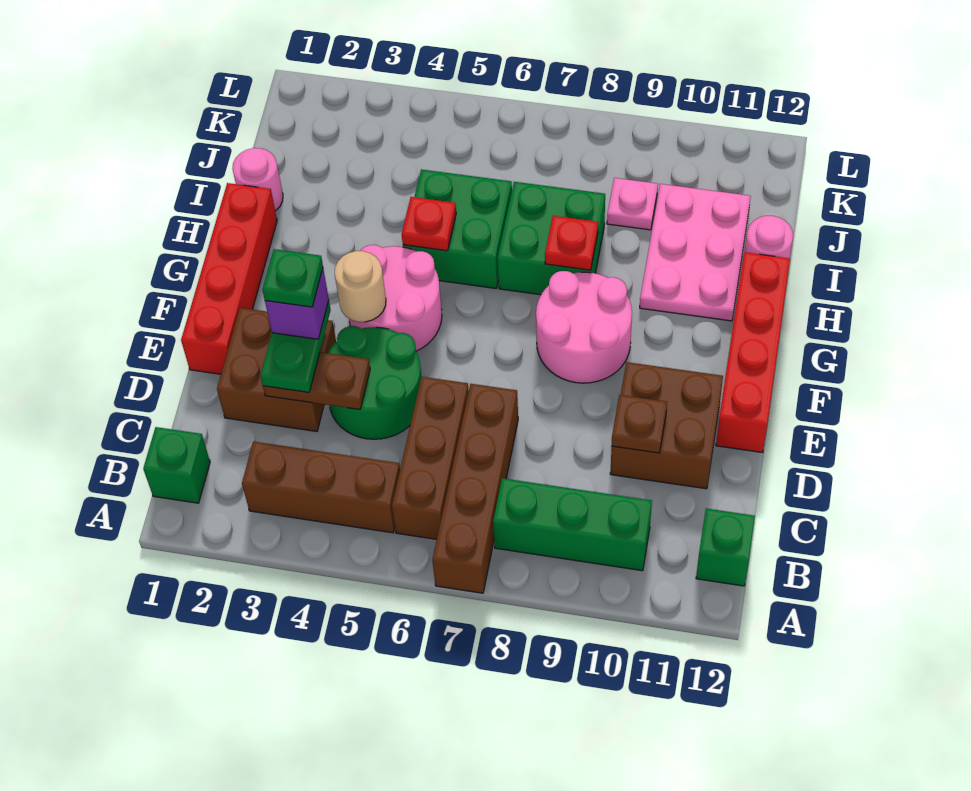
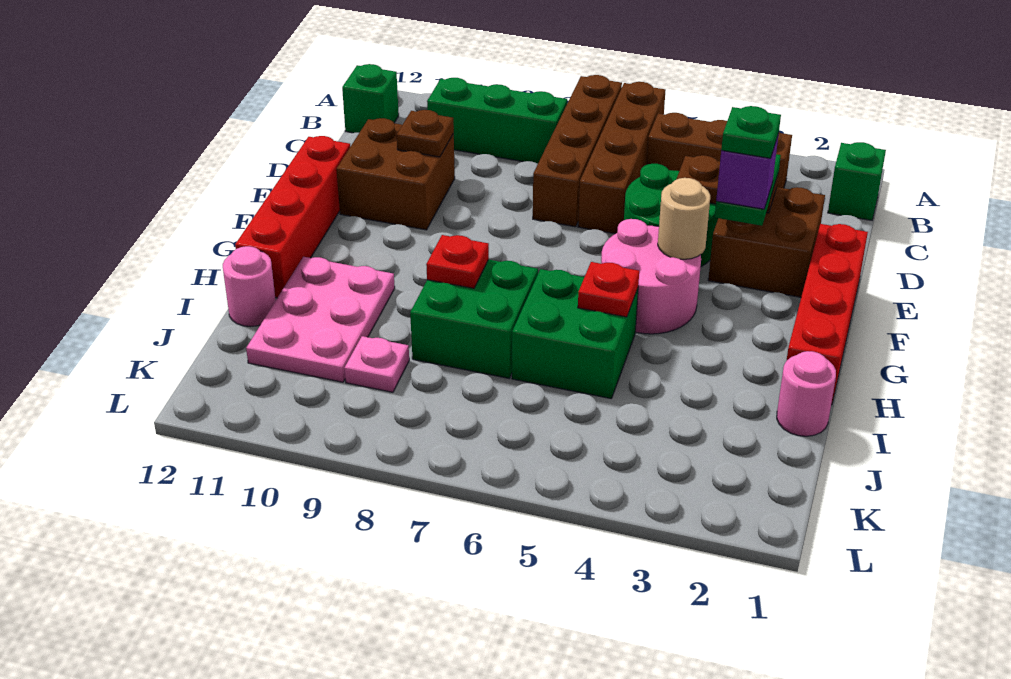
brown brick B6:D6 level 1 -> brown brick A6:D6 level 1
pink round brick F8:G9 level 1 -> none

